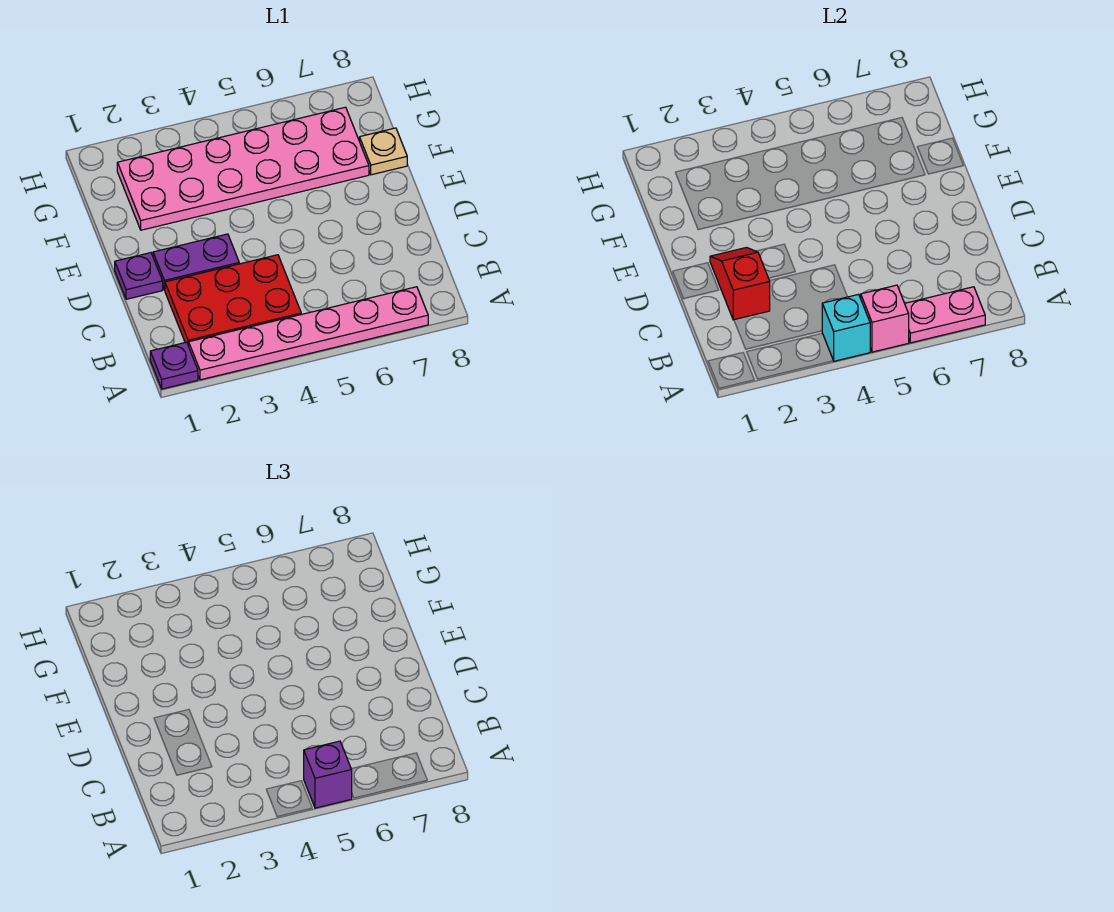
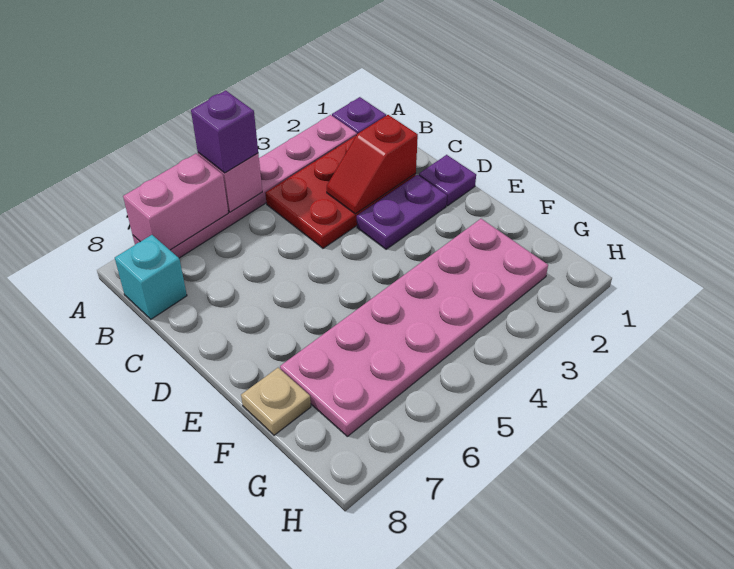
cyan brick A4 level 2 -> cyan brick B8 level 1
pink plate A6:A7 level 2 -> pink brick A6:A7 level 2
red slope C2:D2 level 2 top C -> red slope C2:C3 level 2 top 2

